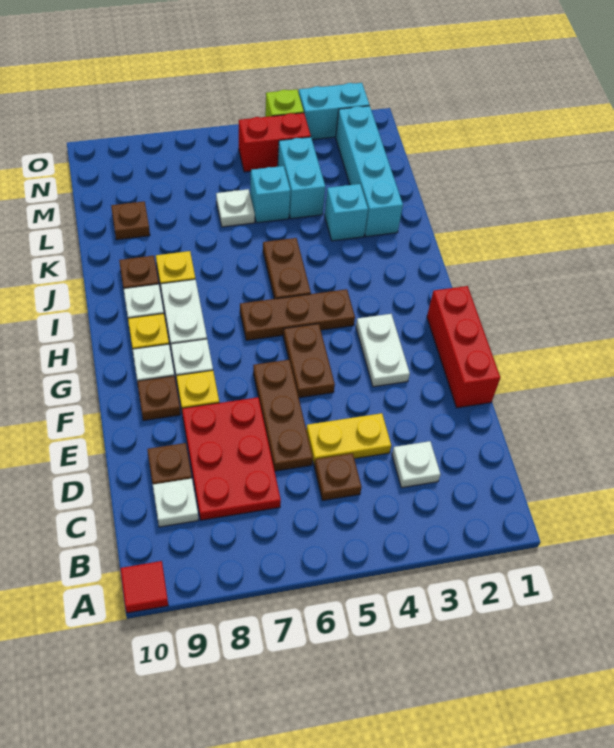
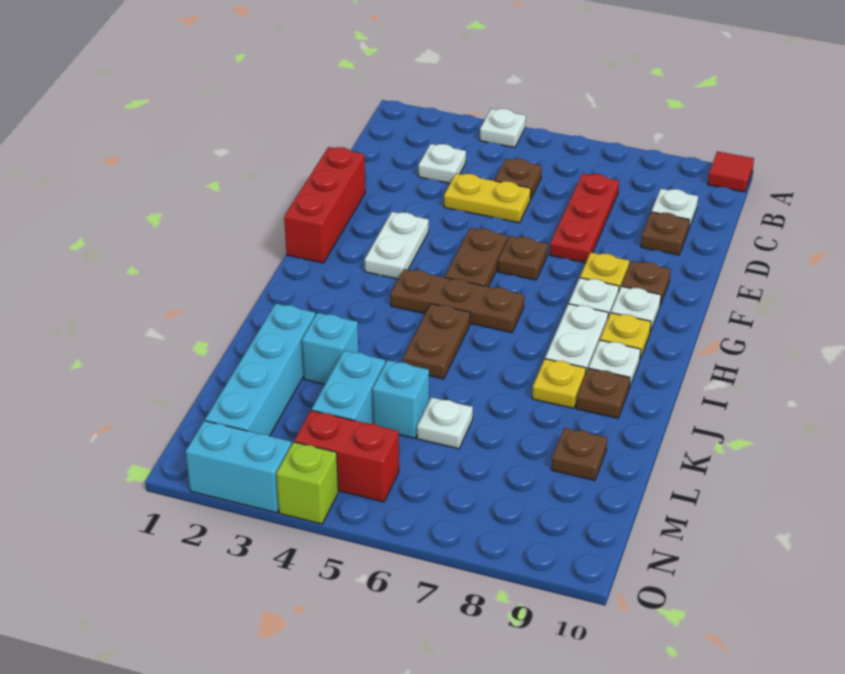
none -> white plate A4 level 1
red plate C7:E8 level 1 -> red plate C7:E7 level 1
brown plate D6:F6 level 1 -> brown plate F6 level 1

